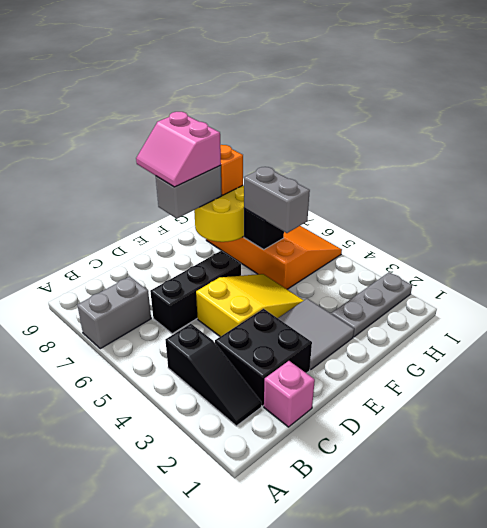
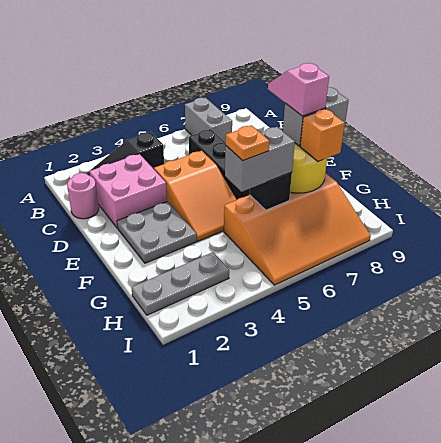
pink brick C1 level 1 -> pink round brick C1 level 1
black brick C2:D3 level 1 -> pink brick C2:D3 level 1
yellow slope D4:F5 level 1 top D -> orange slope D4:F5 level 1 top D
grey tile E2:F3 level 1 -> grey plate E2:F3 level 1
grey brick E8:F8 level 3 -> grey brick F8:F9 level 3
pink slope E8:F9 level 4 top F -> pink slope E8:F8 level 4 top F
grey plate G2:I2 level 1 -> grey plate H1:H3 level 1
none -> orange plate G5 level 4

